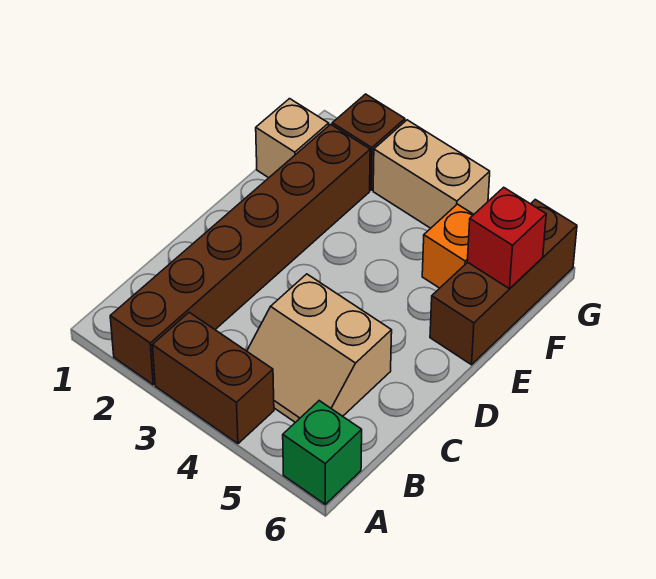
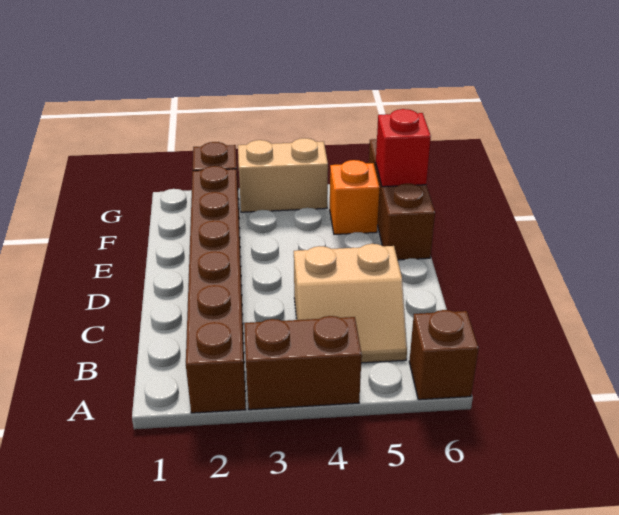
green brick A6 level 1 -> brown brick A6 level 1
tan brick F1 level 1 -> none

